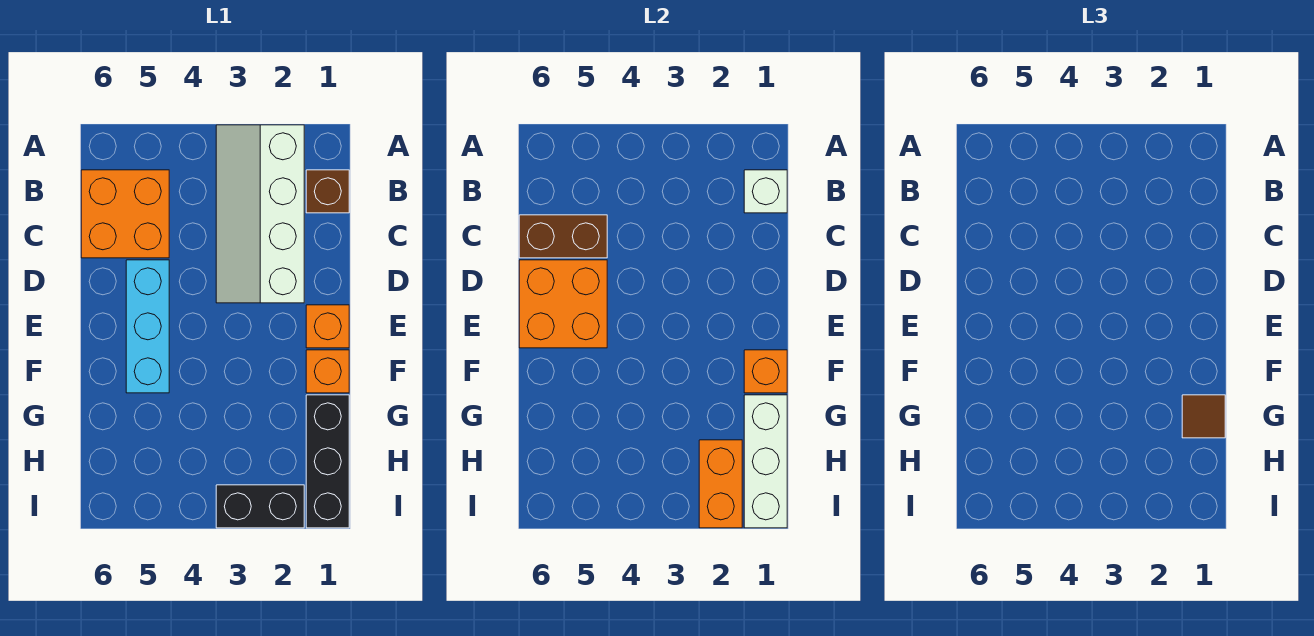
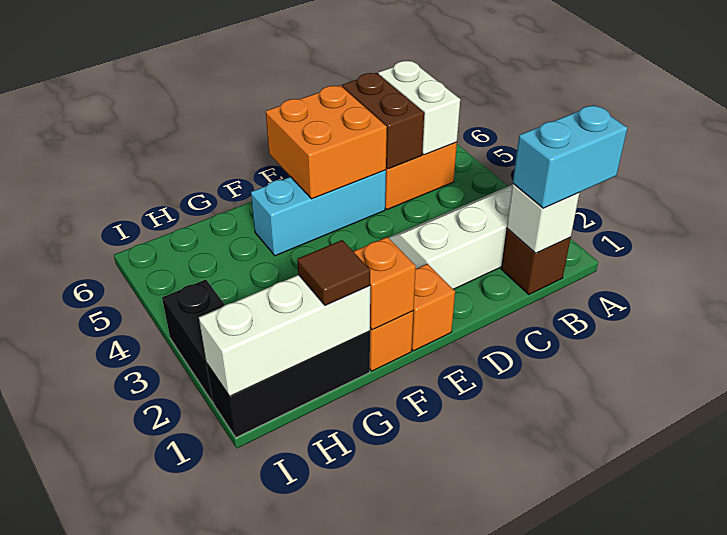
none -> cyan brick A1:B1 level 3
none -> white brick B5:B6 level 2
orange brick H2:I2 level 2 -> none

